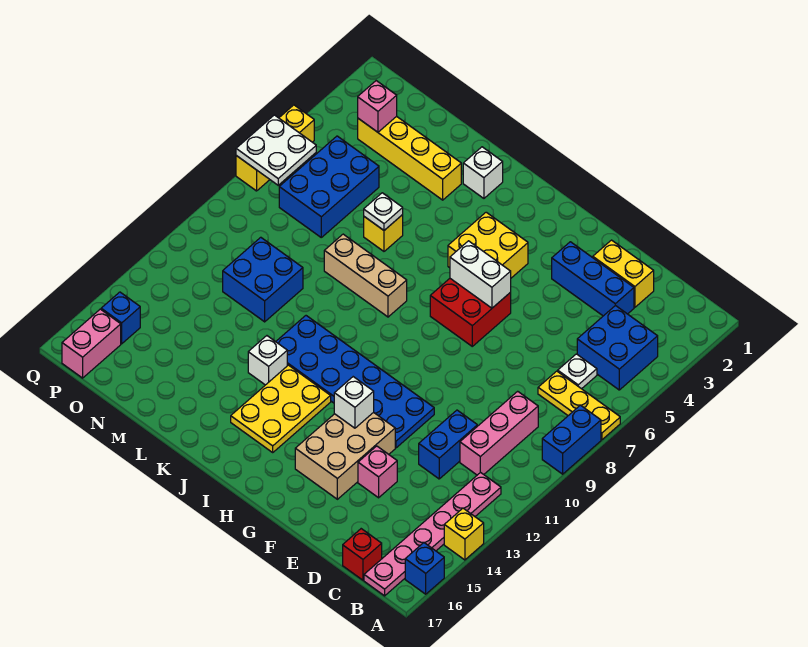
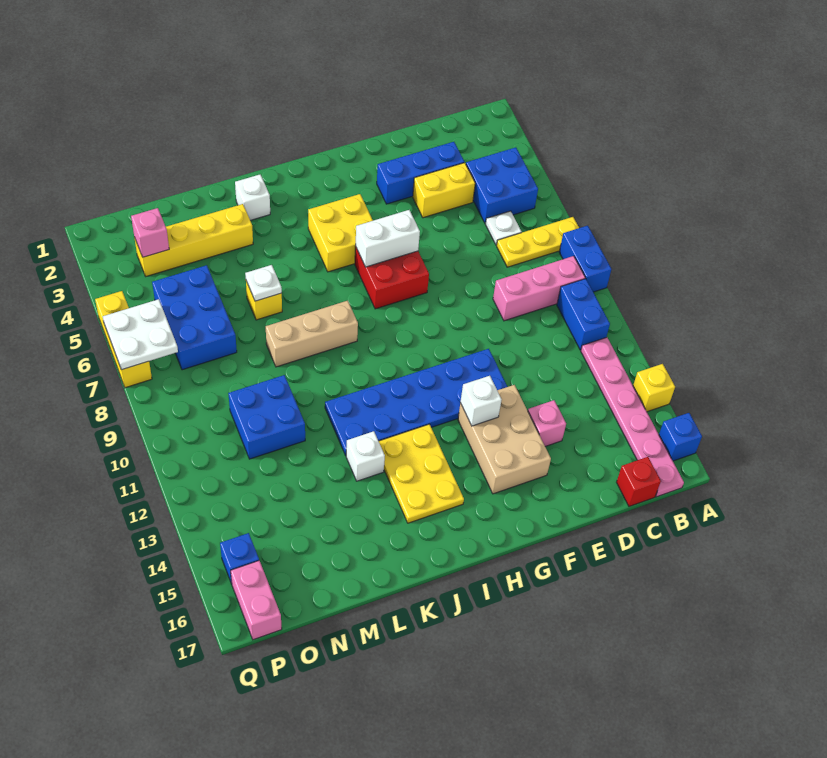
pink brick C9:C11 level 1 -> pink brick B9:D9 level 1
yellow brick D2:E2 level 1 -> yellow brick D4:E4 level 1
blue brick D11:D12 level 1 -> blue brick B10:B11 level 1

